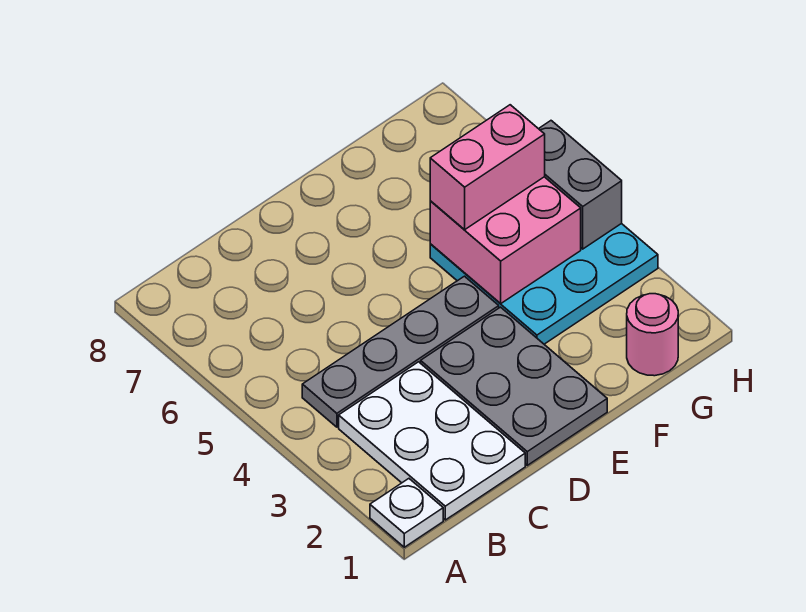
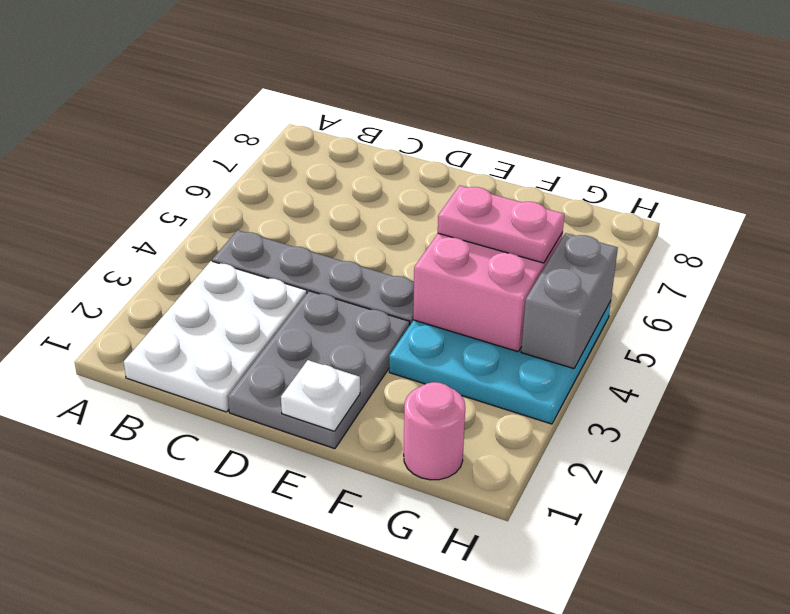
white plate A1 level 1 -> white plate E1 level 2
pink brick F5:G5 level 3 -> pink plate F5:G5 level 3

